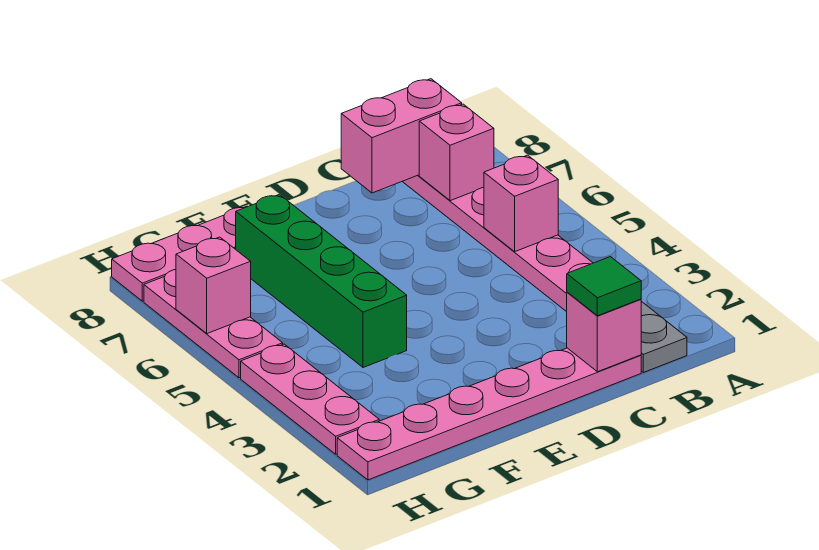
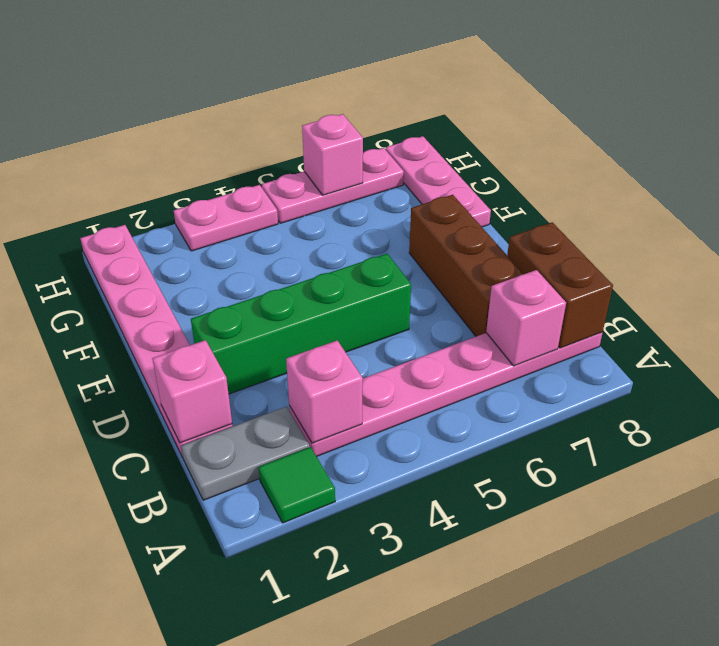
pink brick B5 level 2 -> pink brick B3 level 2
pink brick B8:C8 level 2 -> brown brick B8:C8 level 2
green tile C1 level 3 -> green tile A2 level 1
none -> brown brick C7:E7 level 1
green brick F4:F7 level 1 -> green brick D2:D5 level 1
pink plate H2:H4 level 1 -> pink plate H3:H4 level 1

